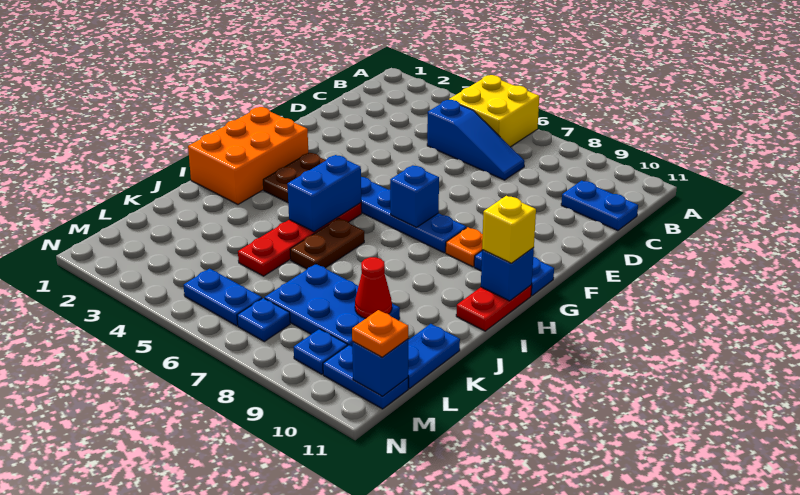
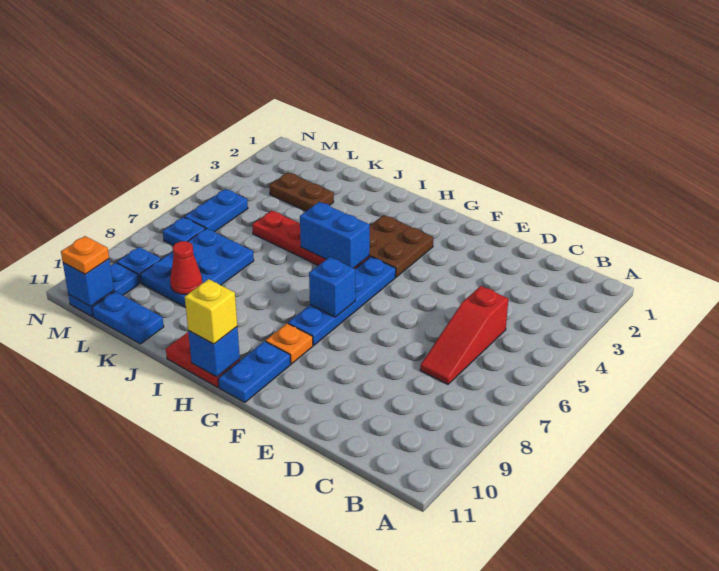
yellow brick A5:B6 level 1 -> none
blue slope C5:C7 level 1 top 5 -> red slope C5:C7 level 1 top 5
blue plate C10:C11 level 1 -> none
orange brick G1:I2 level 1 -> none
brown plate I6:J6 level 1 -> brown plate K3:L3 level 1

